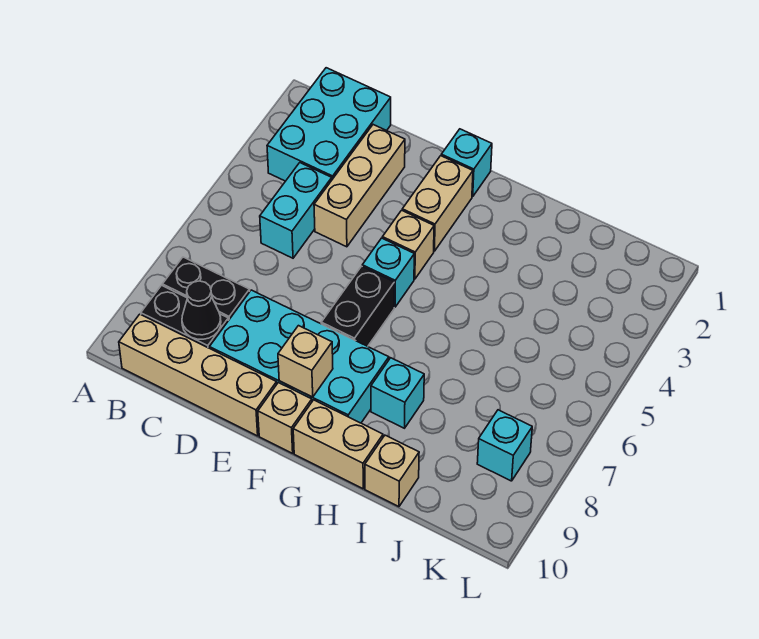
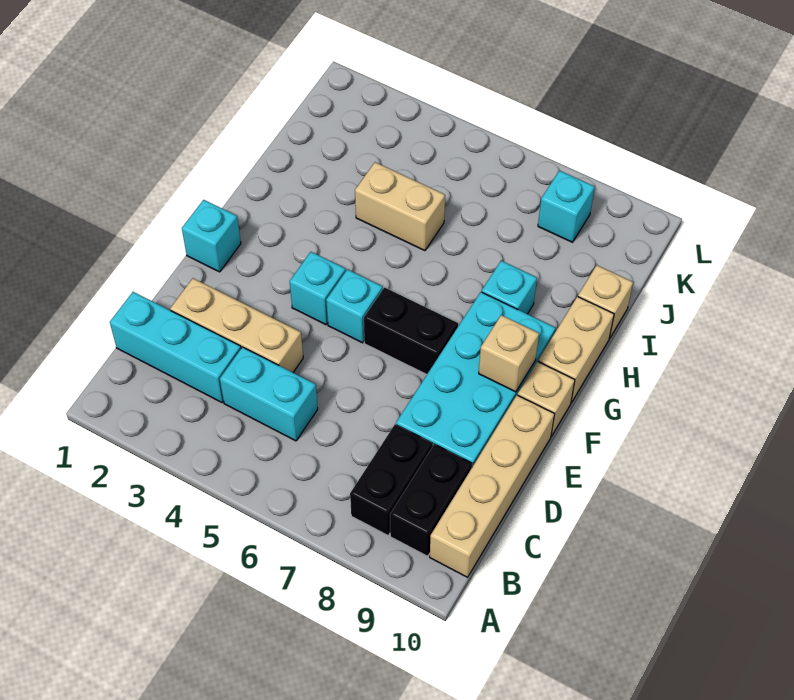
cyan brick B1:C3 level 1 -> cyan brick C1:C3 level 1
black cone C9 level 2 -> none
tan brick F2:F3 level 1 -> tan brick I4:I5 level 1
tan brick F4 level 1 -> cyan brick F4 level 1

